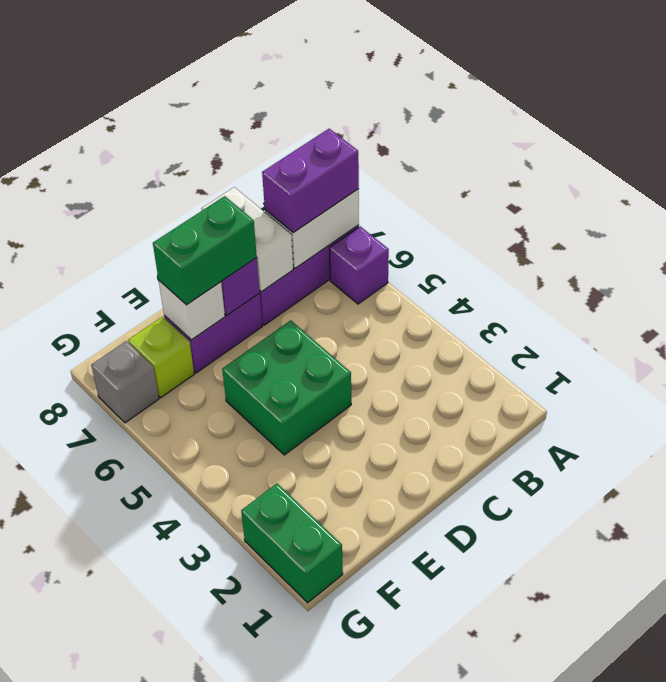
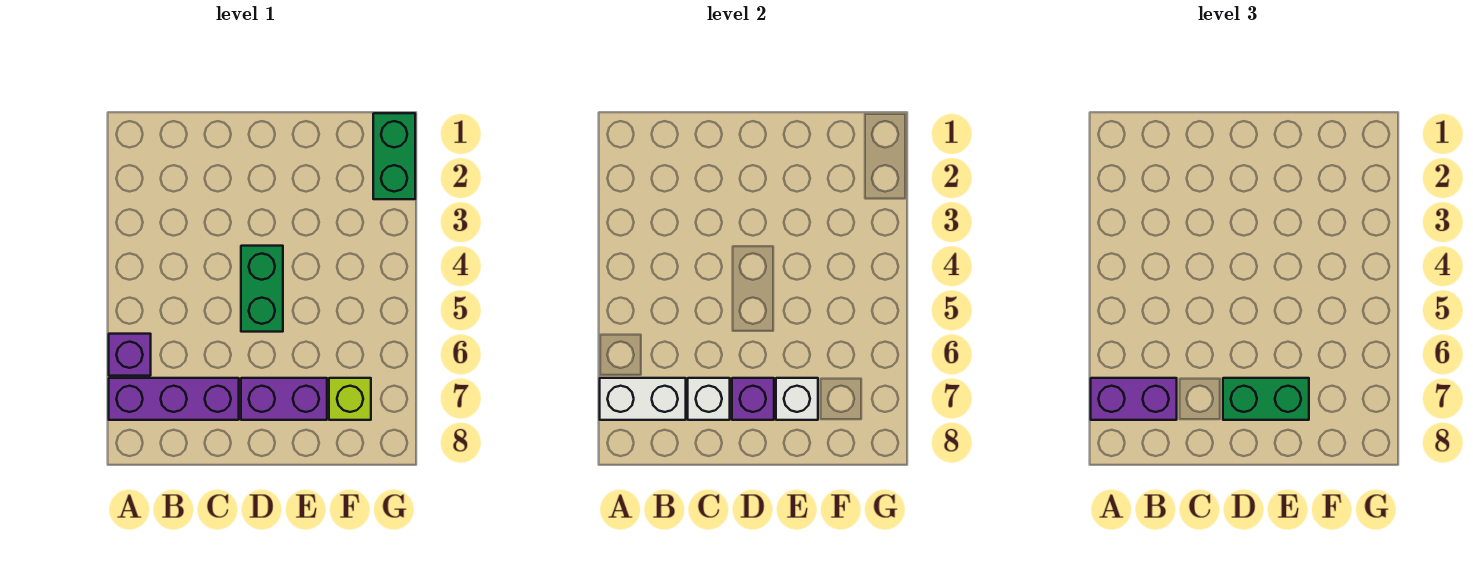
white brick C7:C8 level 2 -> white brick C7 level 2
green brick D4:E5 level 1 -> green brick D4:D5 level 1
grey brick G7 level 1 -> none

